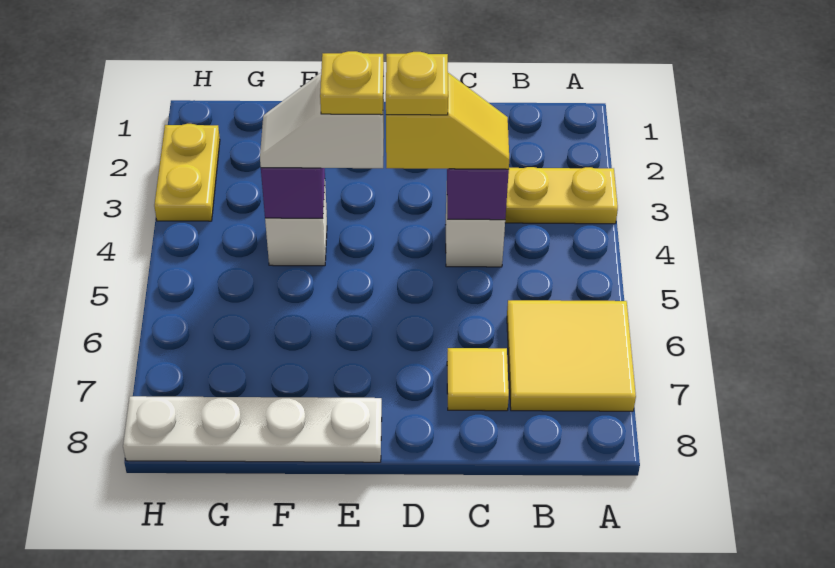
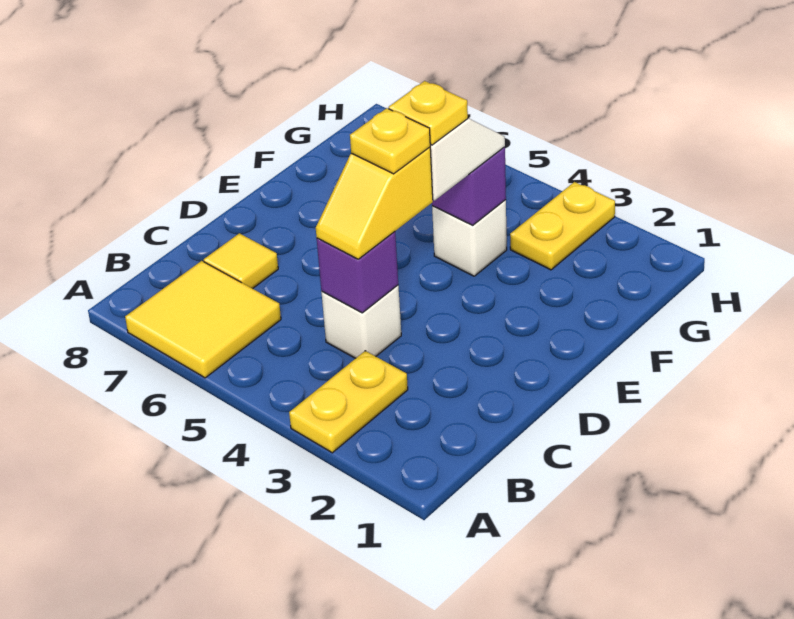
white plate E8:H8 level 1 -> none
yellow plate H2:H3 level 1 -> yellow plate G3:H3 level 1

